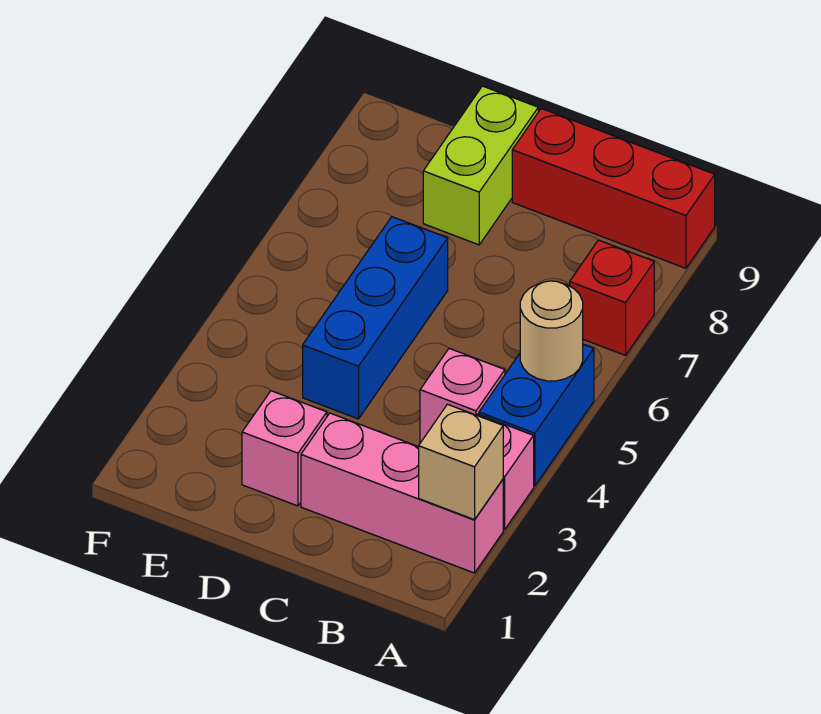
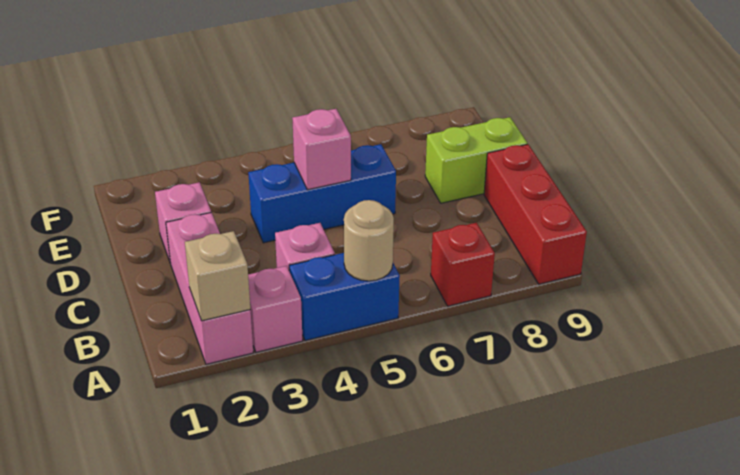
none -> pink brick D5 level 2

